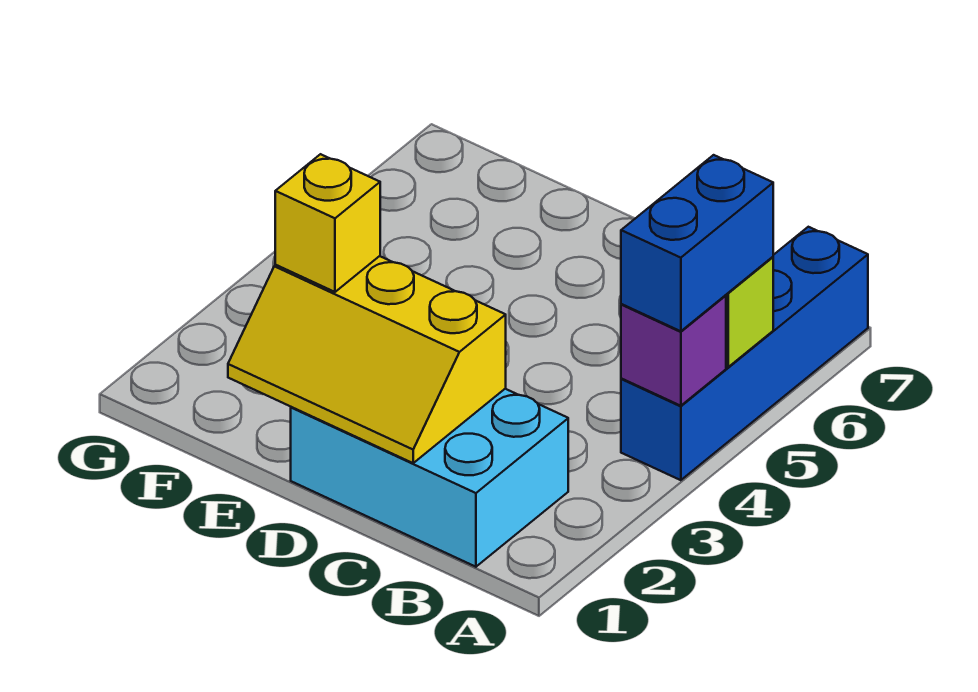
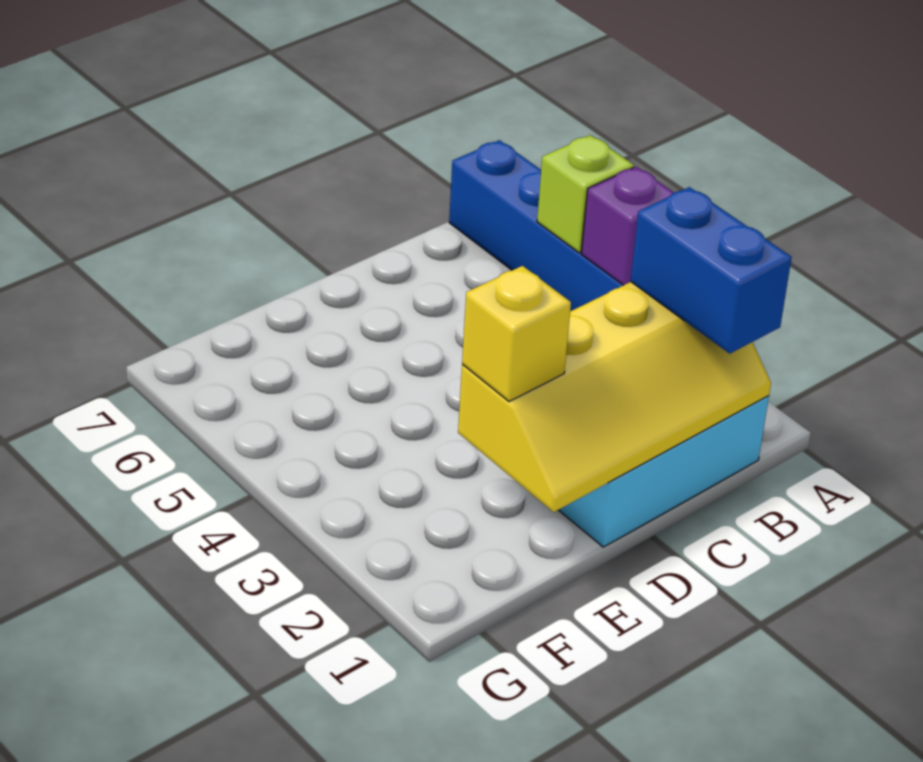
blue brick A4:A5 level 3 -> blue brick B1:B2 level 3
yellow slope C1:E2 level 2 top 2 -> yellow slope B1:E2 level 2 top 2

